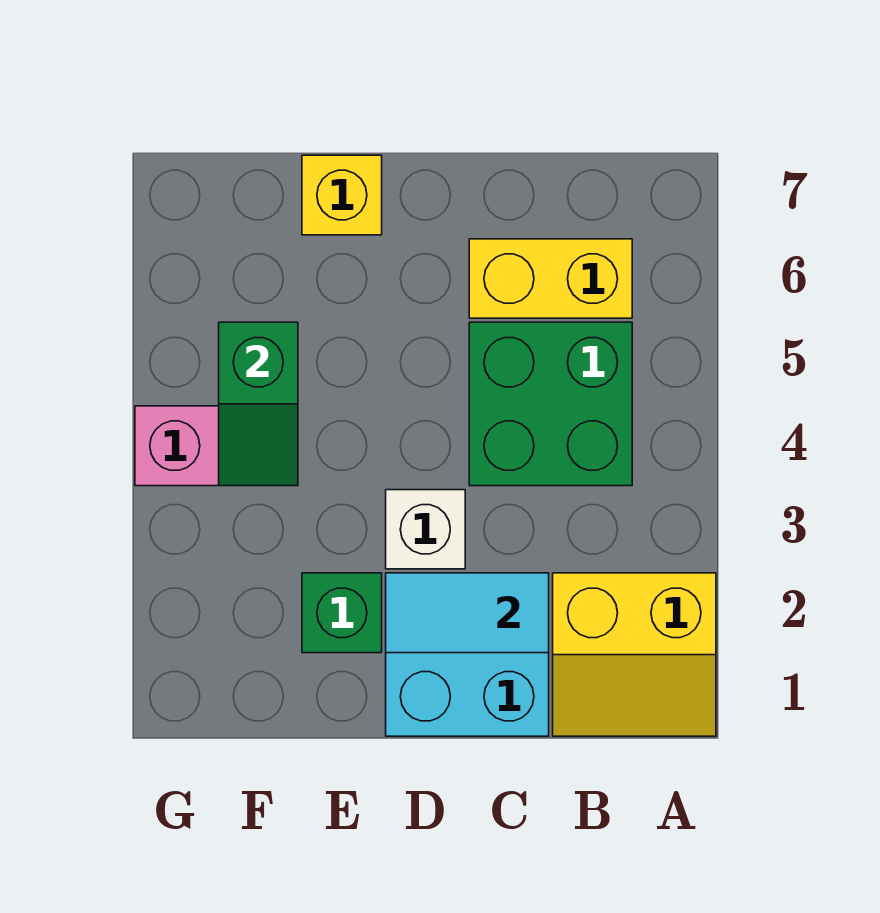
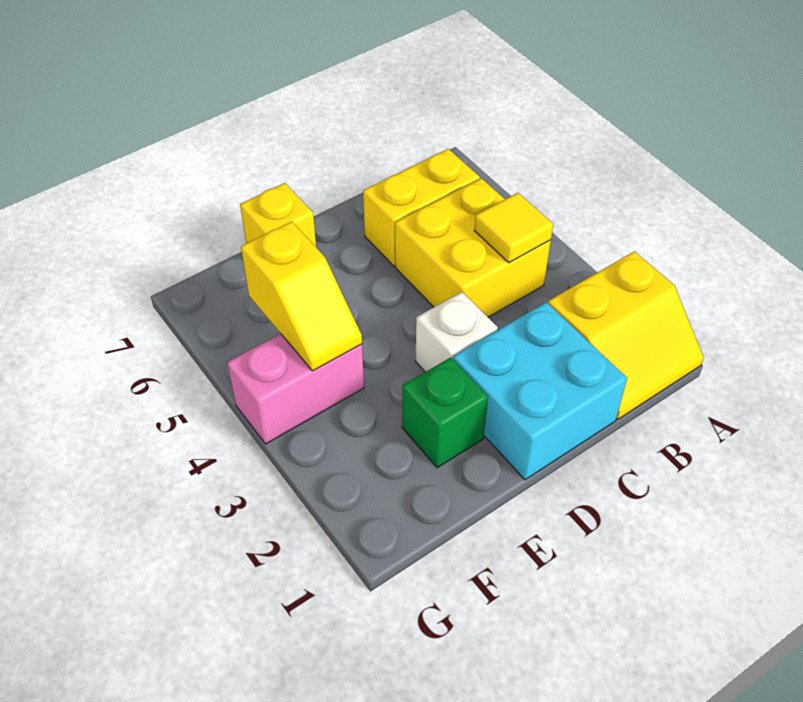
green brick B4:C5 level 1 -> yellow brick B4:C5 level 1
none -> yellow tile B4 level 2
cyan tile C2:D2 level 2 -> none
green slope F4:F5 level 2 top 5 -> yellow slope F4:F5 level 2 top 5

